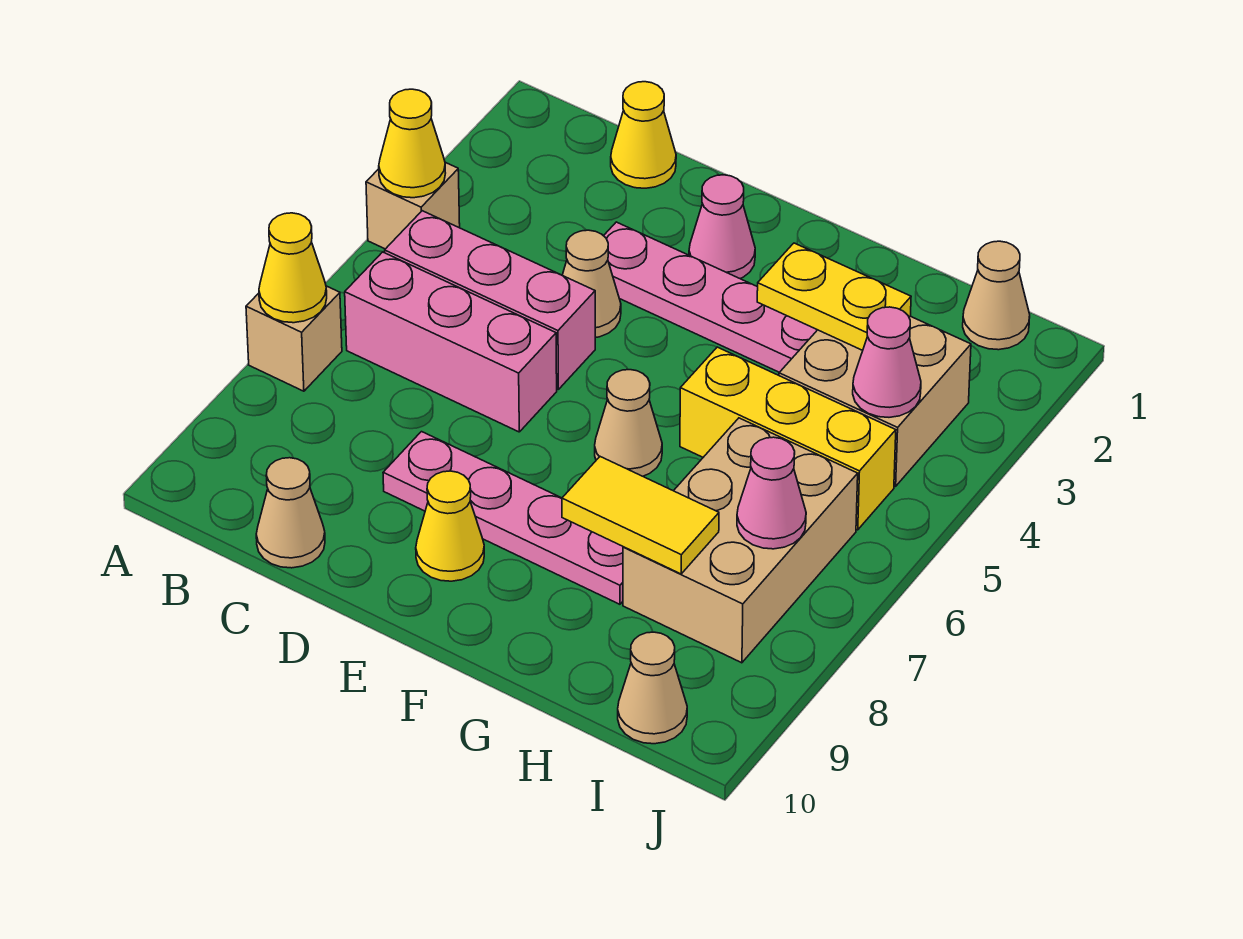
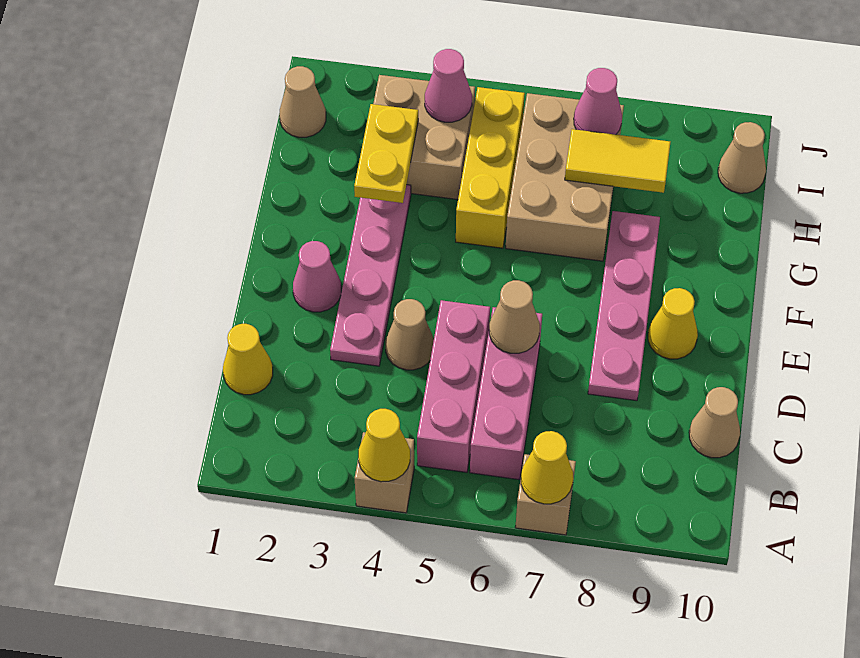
tan cone F6 level 1 -> tan cone D6 level 2
yellow tile G8:H8 level 2 -> yellow tile H7:H8 level 2
tan brick H6:I8 level 1 -> tan brick G6:I7 level 1

